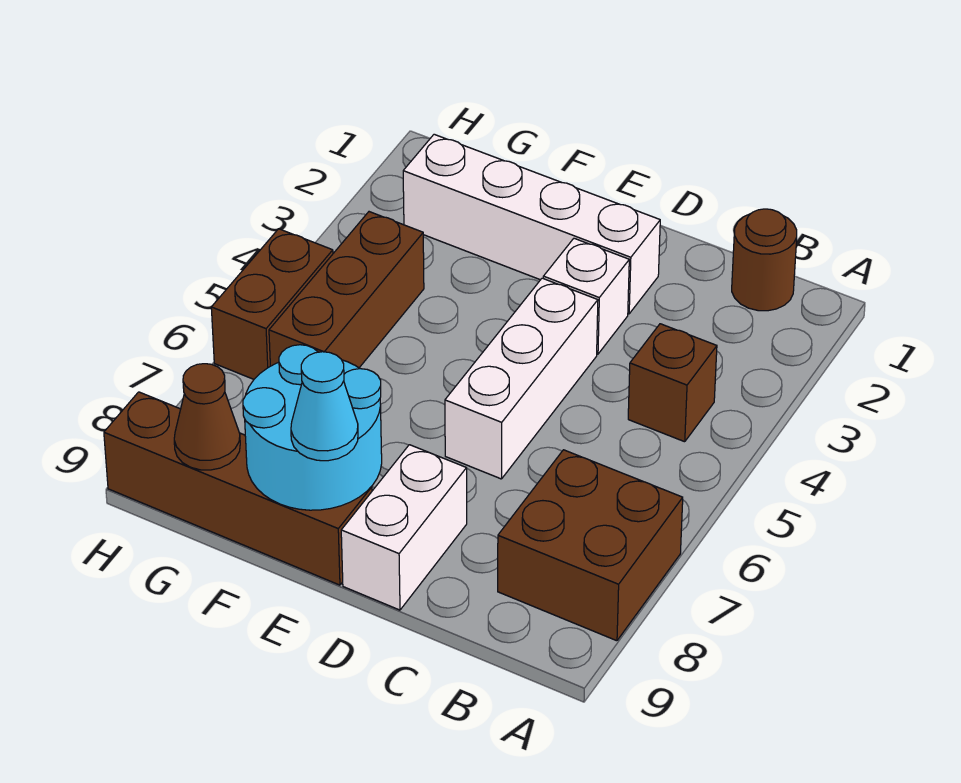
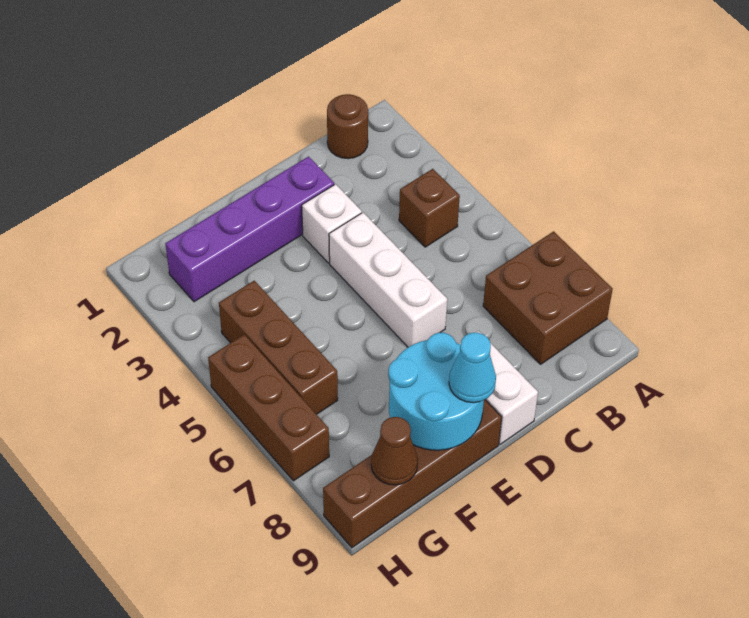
white brick D2:G2 level 1 -> purple brick D2:G2 level 1
brown brick H5:H6 level 1 -> brown brick H5:H7 level 1

